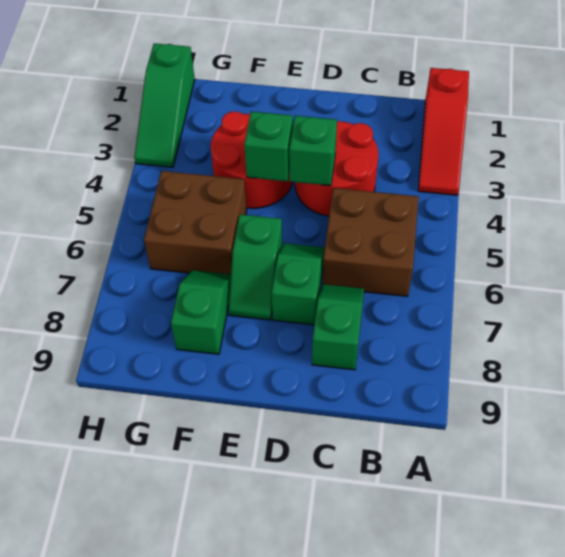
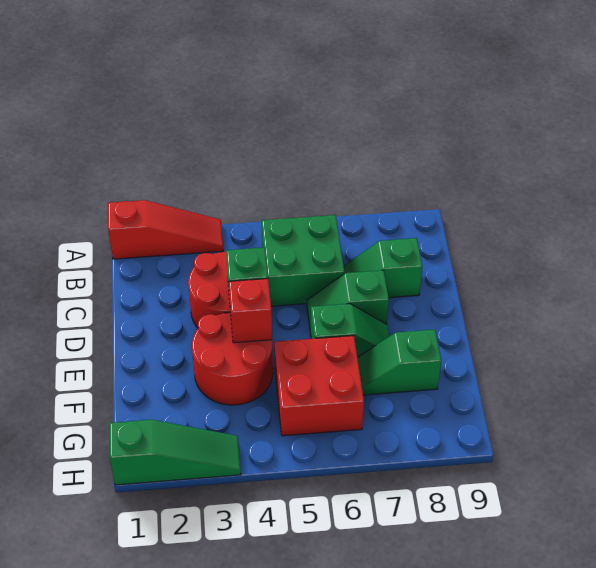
brown brick B5:C6 level 1 -> green brick B5:C6 level 1
green brick E4 level 2 -> red brick E4 level 2
brown brick F5:G6 level 1 -> red brick F5:G6 level 1

